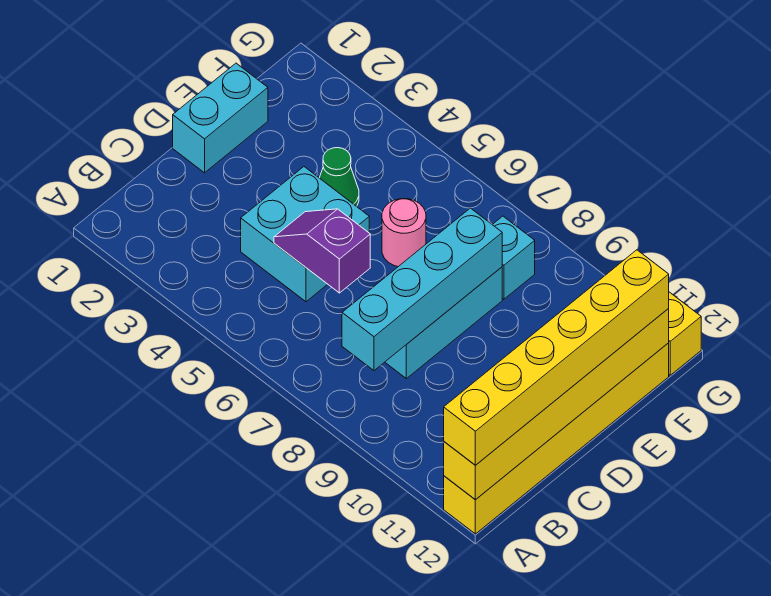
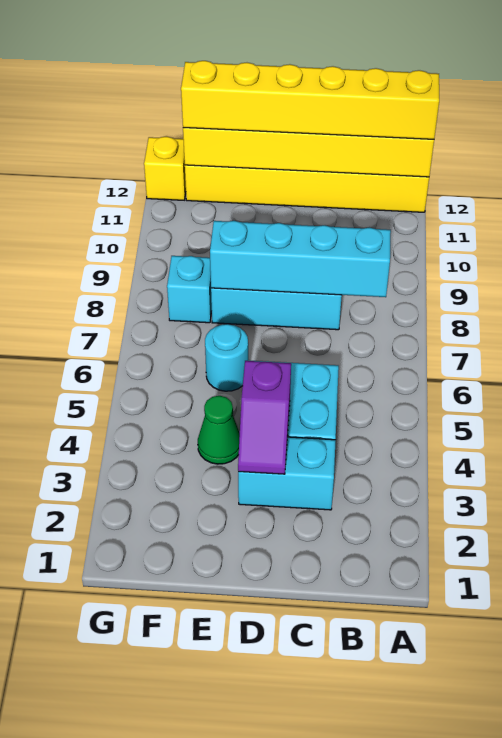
purple slope C5:C6 level 2 top 6 -> purple slope D3:D4 level 2 top 4
cyan brick D1:E1 level 1 -> cyan brick C3:D3 level 1
pink round brick E6 level 1 -> cyan round brick E6 level 1

